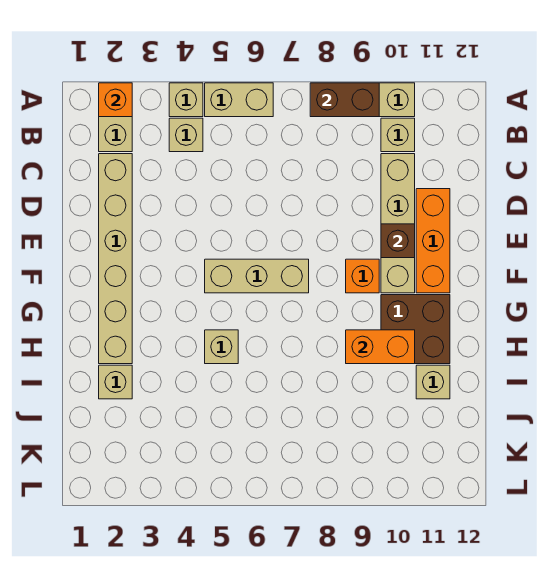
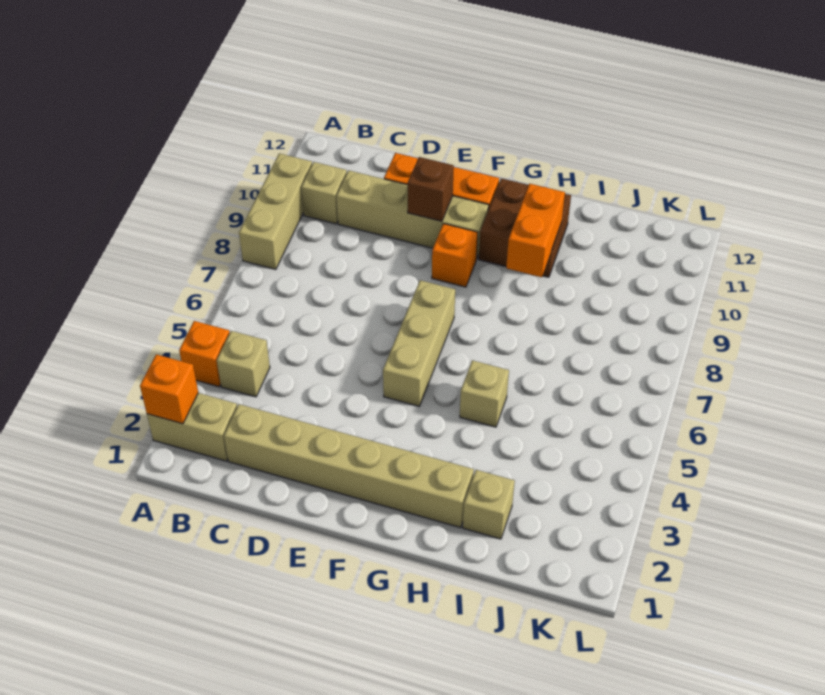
tan brick A4 level 1 -> orange brick A4 level 1
tan brick A5:A6 level 1 -> none
brown brick A8:A9 level 2 -> none
tan brick I11 level 1 -> none

